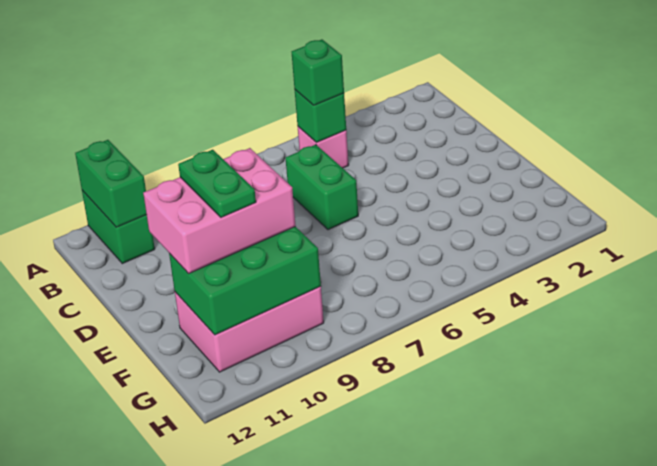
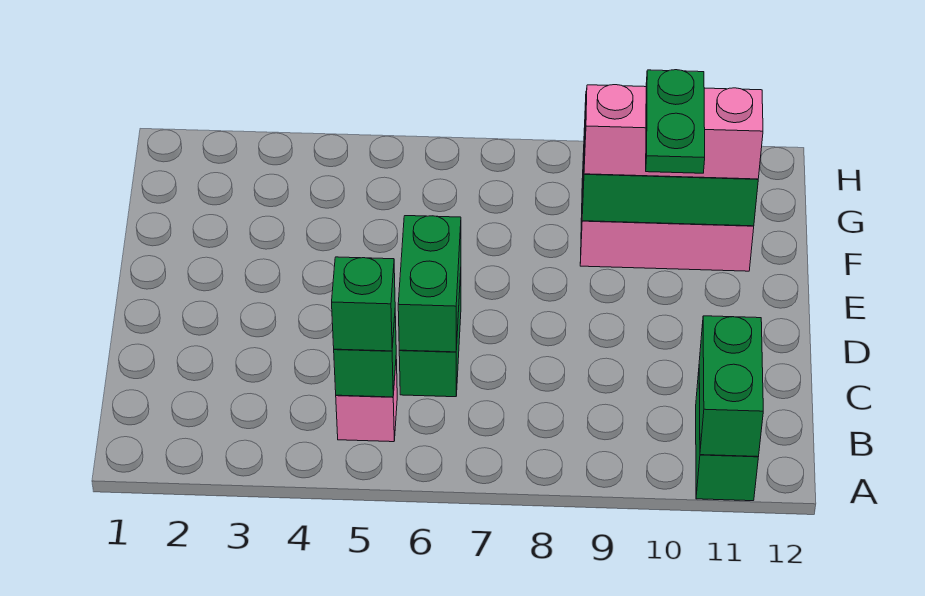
none -> green brick C6:D6 level 2
pink brick E9:F11 level 3 -> pink brick F9:F11 level 3

